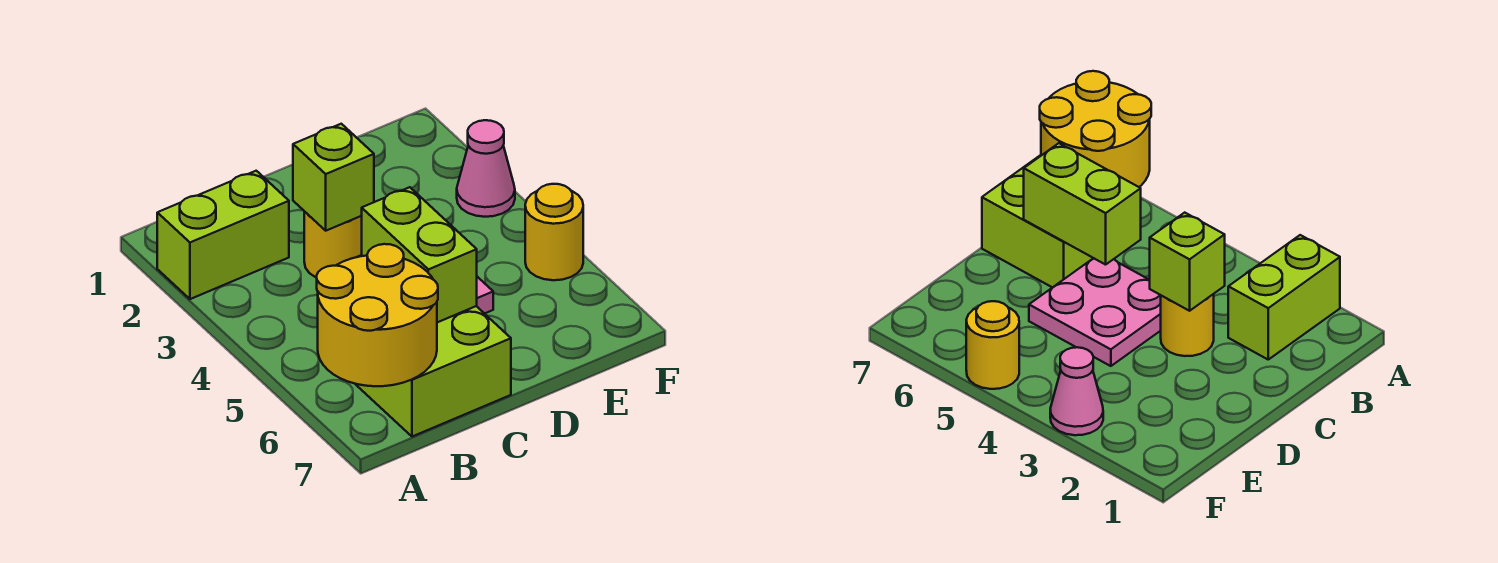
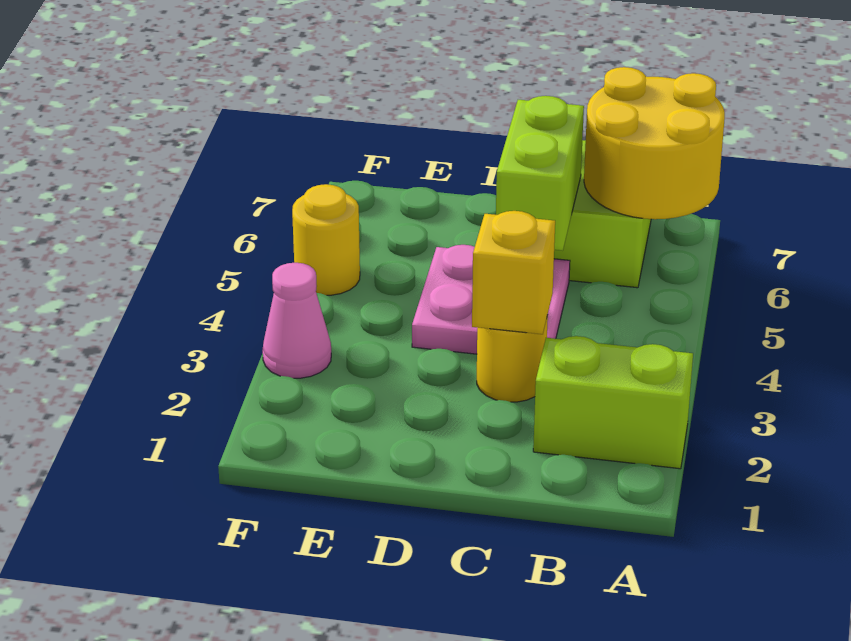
lime brick C3 level 2 -> yellow brick C3 level 2

